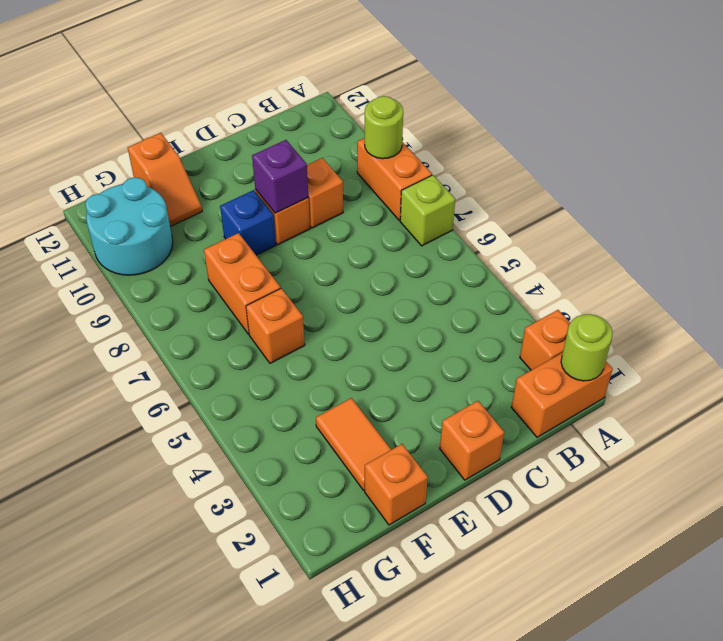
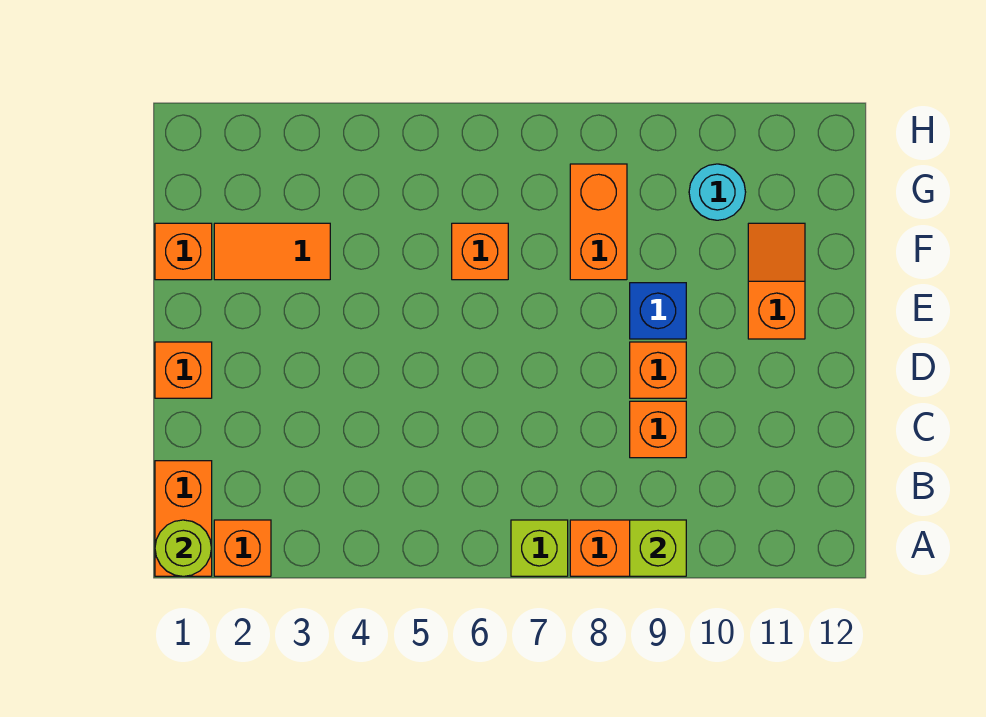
lime round brick A9 level 2 -> lime brick A9 level 2
purple brick D9 level 2 -> none
orange brick F7:F8 level 1 -> orange brick F8:G8 level 1
orange slope F11:F12 level 1 top 12 -> orange slope E11:F11 level 1 top E
cyan round brick G10:H11 level 1 -> cyan round brick G10 level 1

